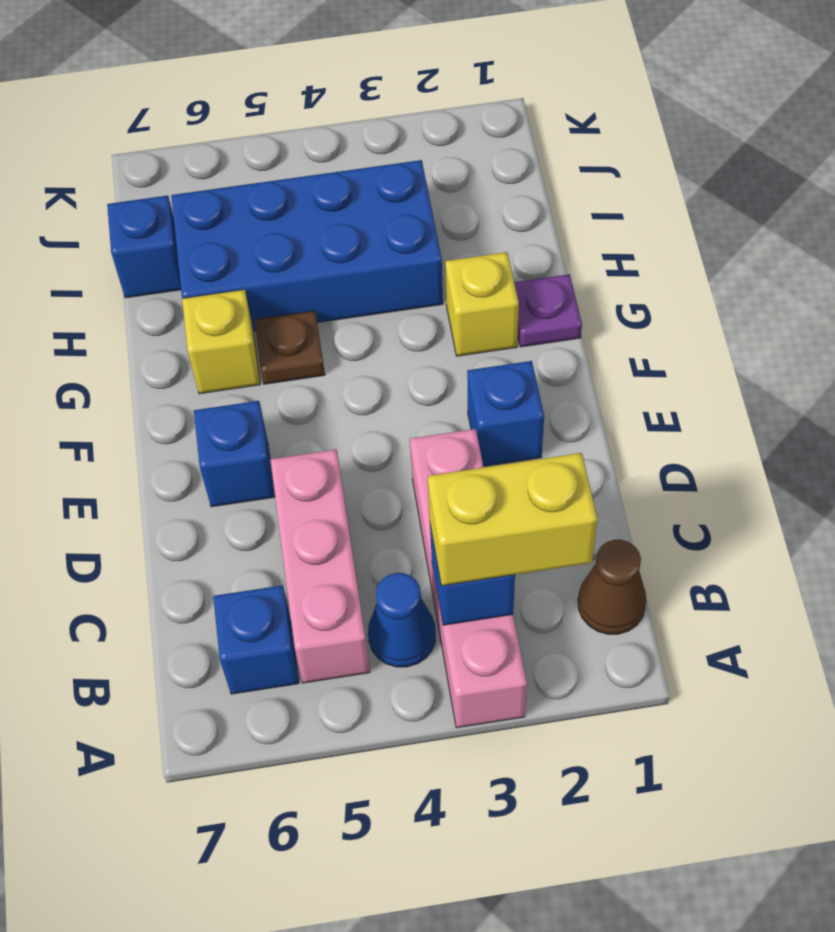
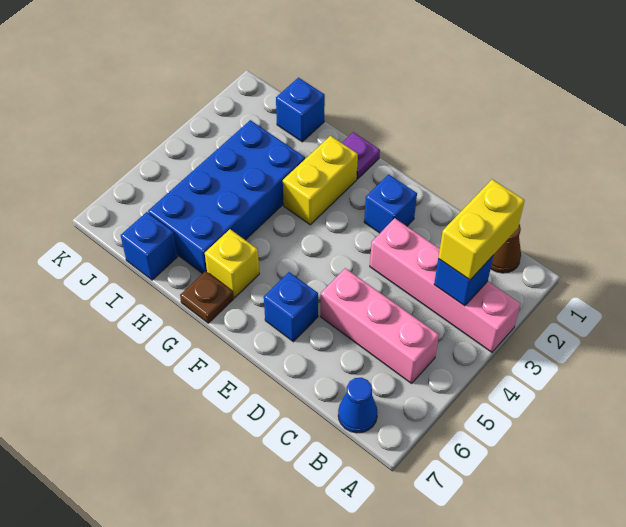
blue cone B4 level 1 -> blue cone B7 level 1
blue brick B6 level 1 -> blue brick I1 level 1
yellow brick G2 level 1 -> yellow brick G2:G3 level 1
brown plate G5 level 1 -> brown plate G7 level 1

